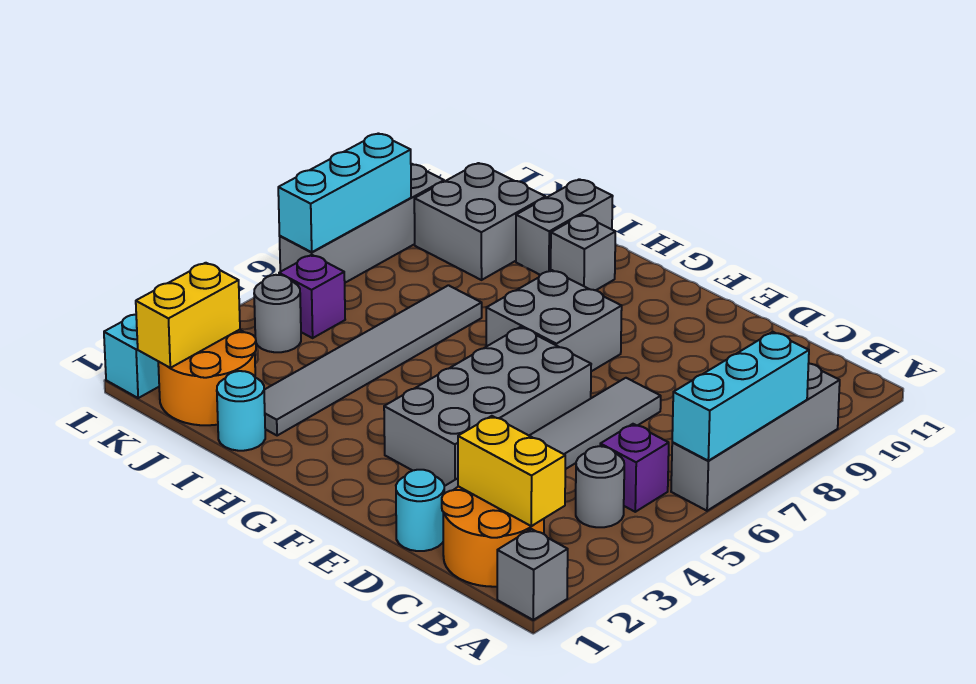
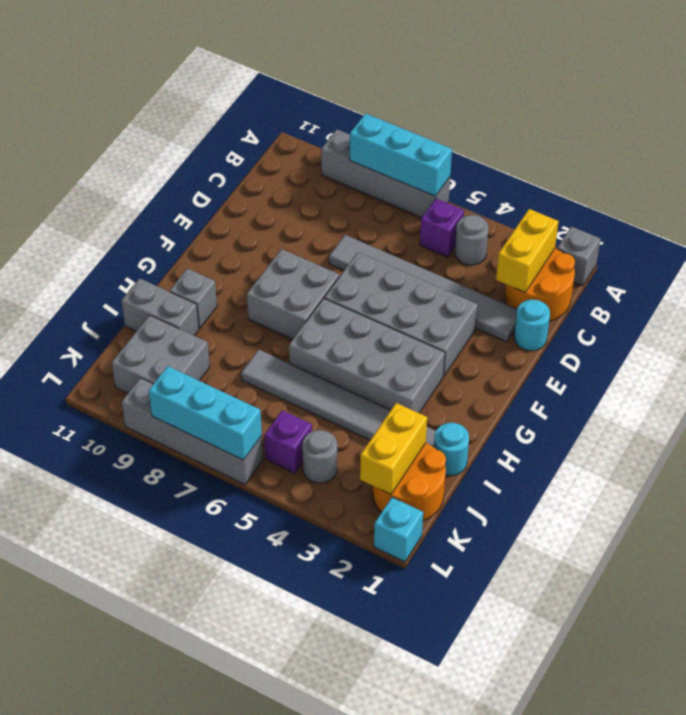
none -> grey brick G3:H6 level 1
yellow brick K1:K2 level 2 -> yellow brick J2:K2 level 2

